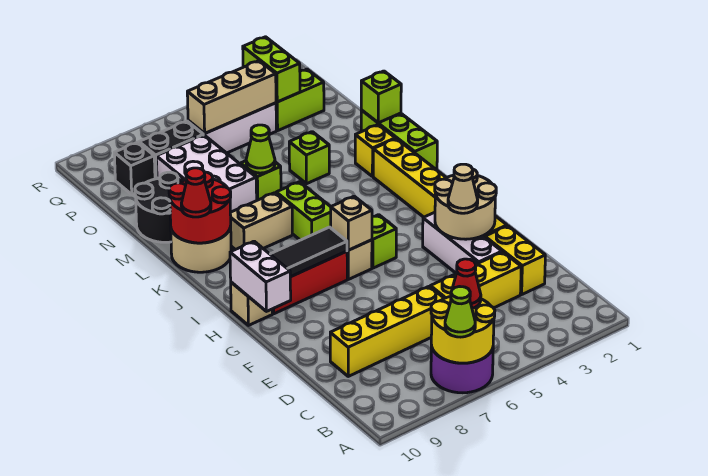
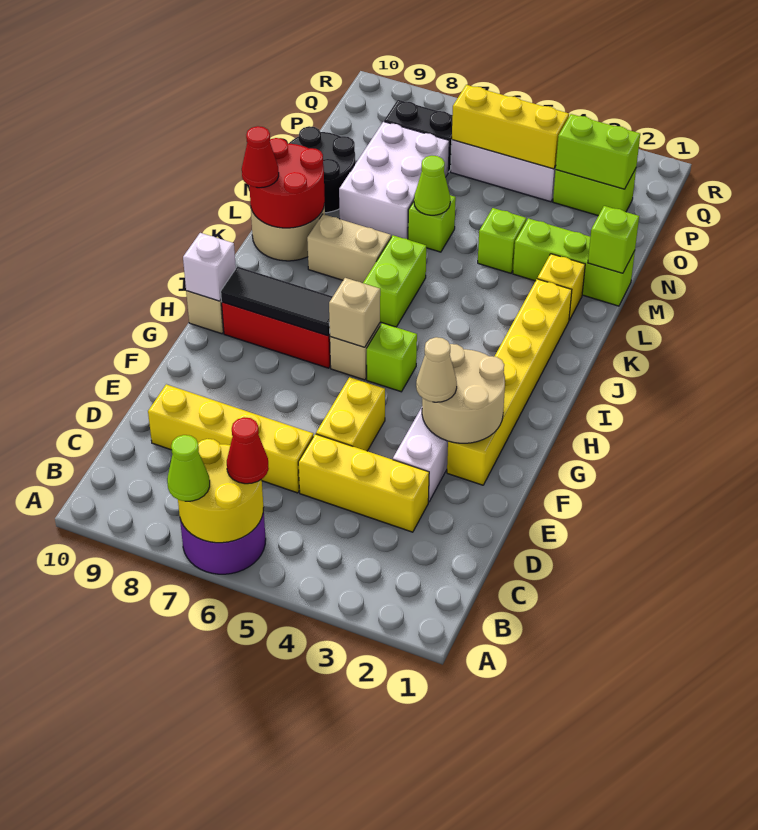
yellow brick D2:E2 level 1 -> yellow brick E5:F5 level 1
white brick G10:H10 level 2 -> white brick H10 level 2
lime brick K1:M1 level 1 -> lime brick M1:M3 level 1
lime brick P3:Q3 level 2 -> lime brick P2:P3 level 2
tan brick P4:P6 level 2 -> yellow brick P4:P6 level 2
black brick P9 level 1 -> none

